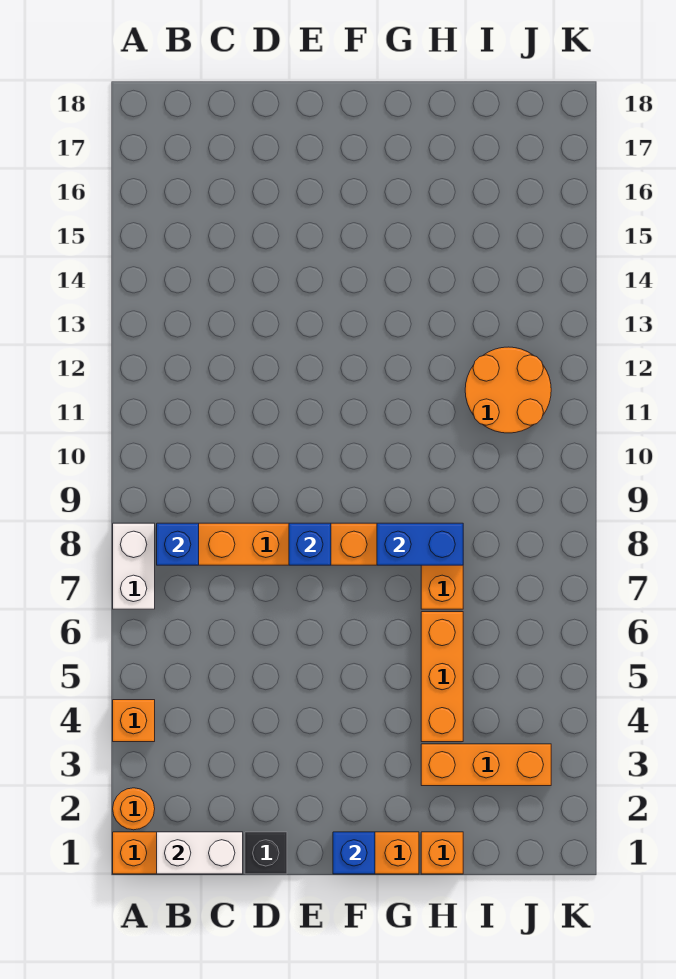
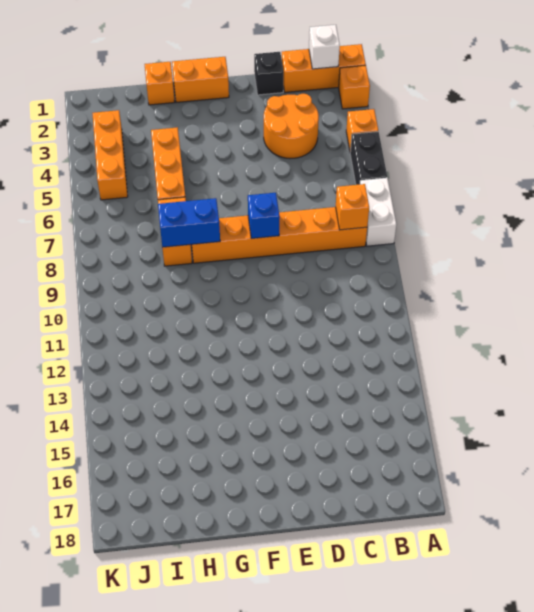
orange round brick A2 level 1 -> orange brick A2 level 1
none -> black brick A5:A6 level 1
white brick B1:C1 level 2 -> white brick B1 level 2
blue brick B8 level 2 -> orange brick B8 level 2
blue brick F1 level 2 -> none
orange brick H3:J3 level 1 -> orange brick J3:J5 level 1
orange round brick I11:J12 level 1 -> orange round brick C3:D4 level 1

